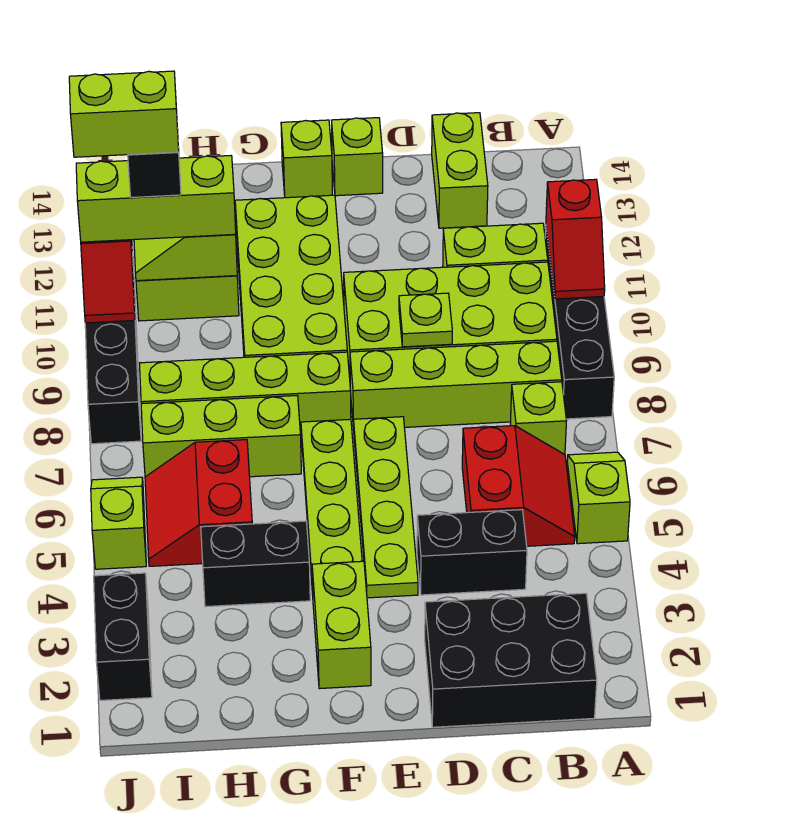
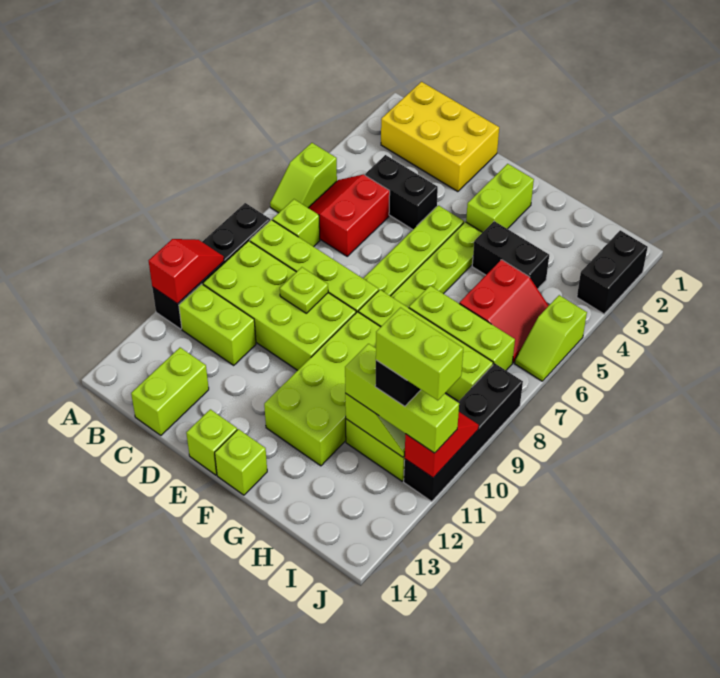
black brick B1:D2 level 1 -> yellow brick B1:D2 level 1

